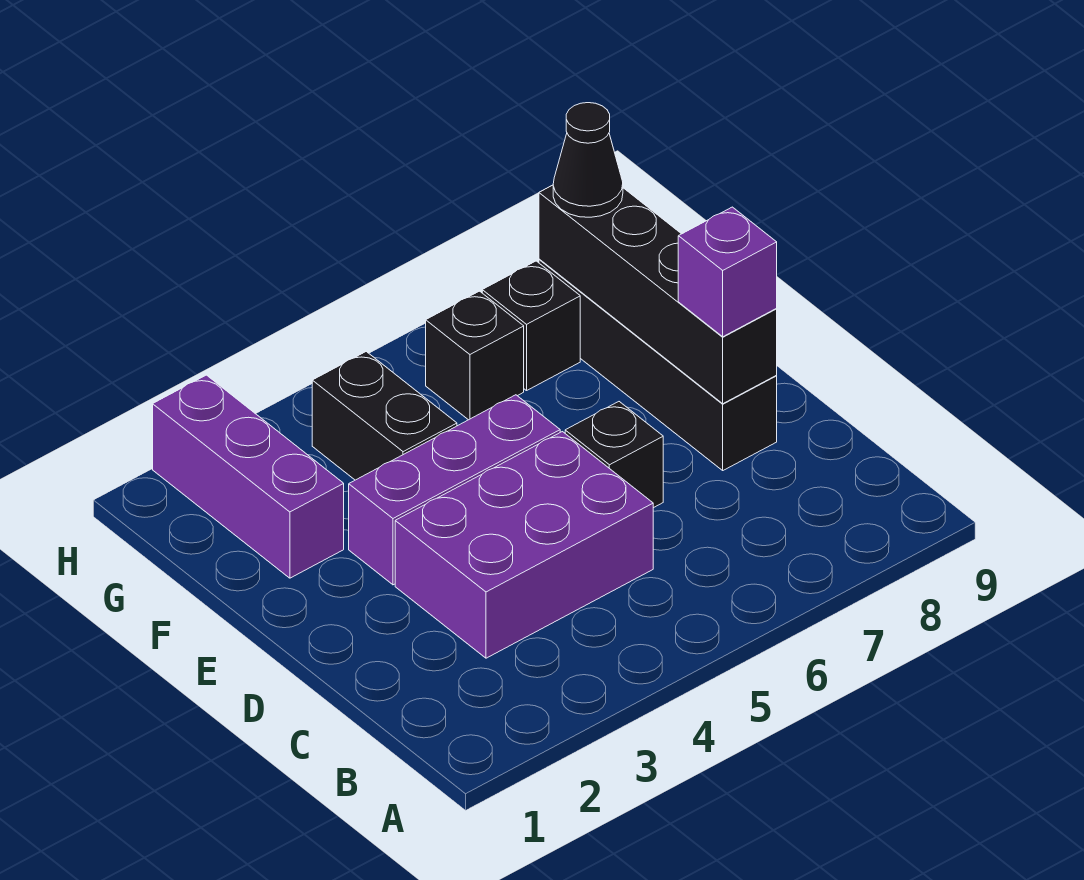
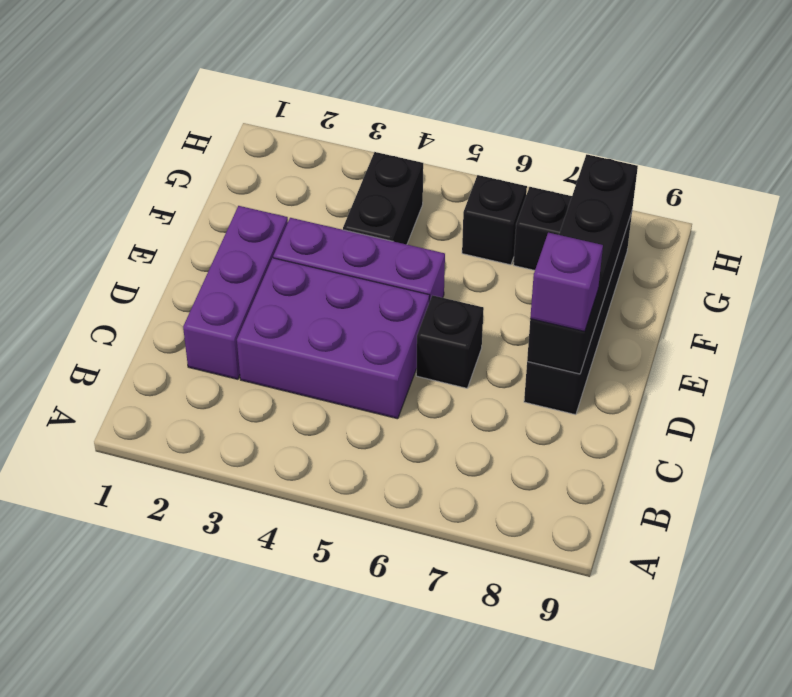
purple brick F2:H2 level 1 -> purple brick C2:E2 level 1
black cone G8 level 3 -> none

